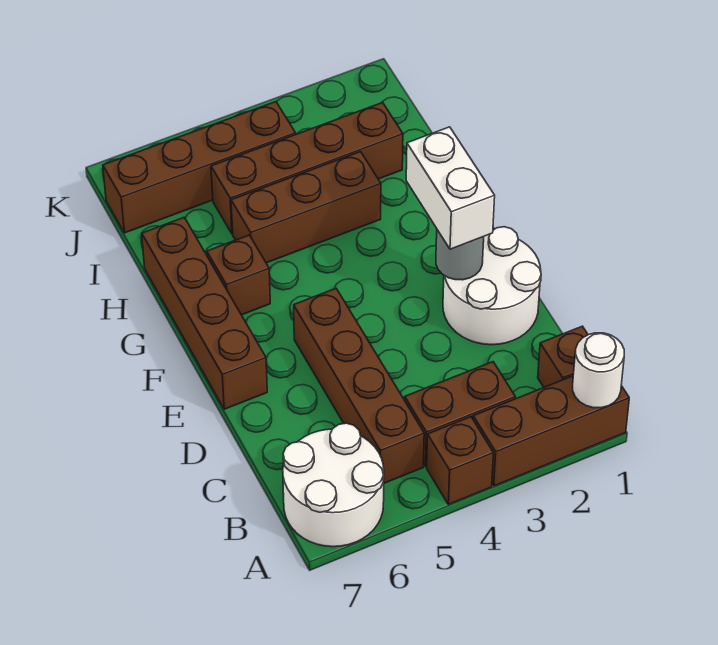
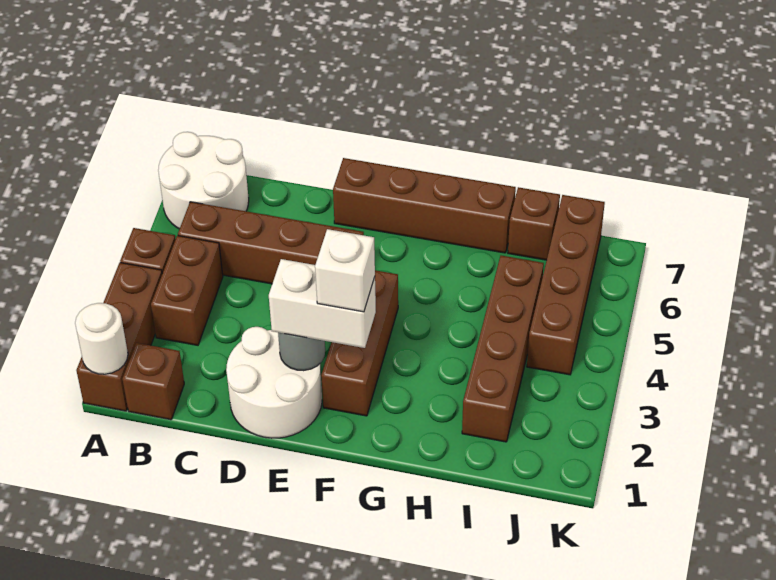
none -> white brick F2 level 4
brown brick G6 level 1 -> brown brick I7 level 1
brown brick H3:H5 level 1 -> brown brick F2:F4 level 1

